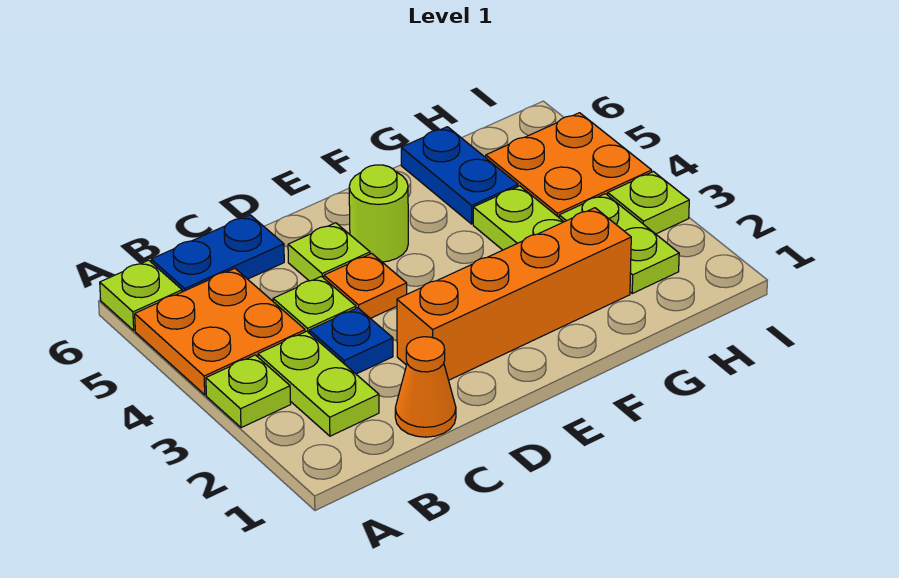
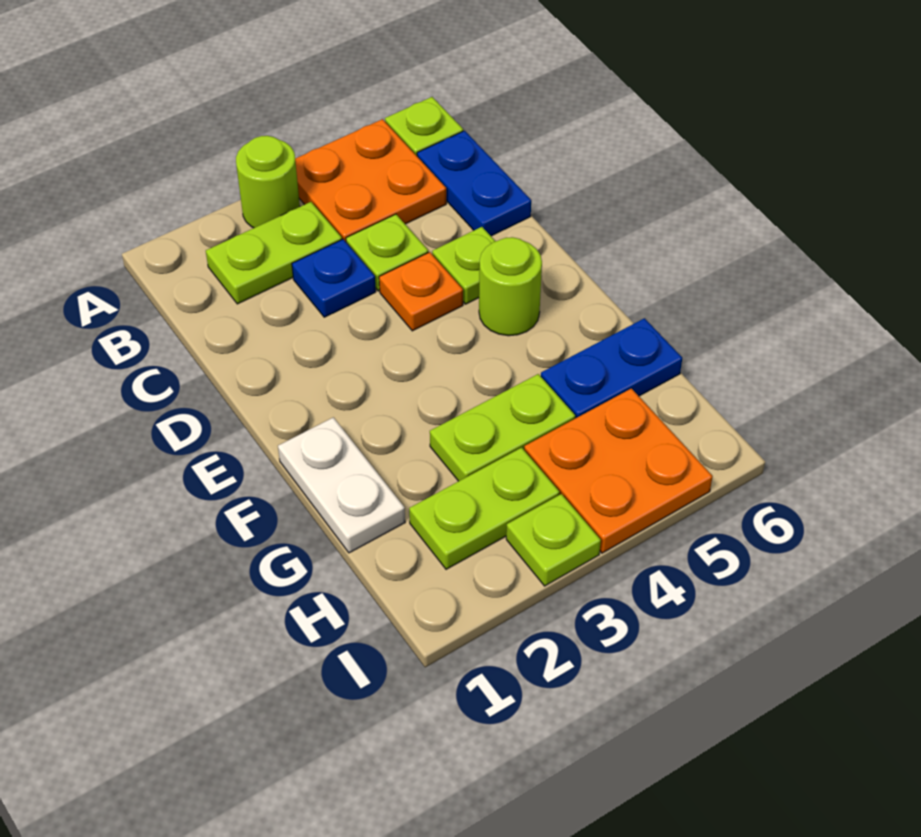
lime plate A3 level 1 -> lime round brick A3 level 1
orange cone C1 level 1 -> none
orange brick D2:G2 level 1 -> none
none -> white plate F1:G1 level 1

